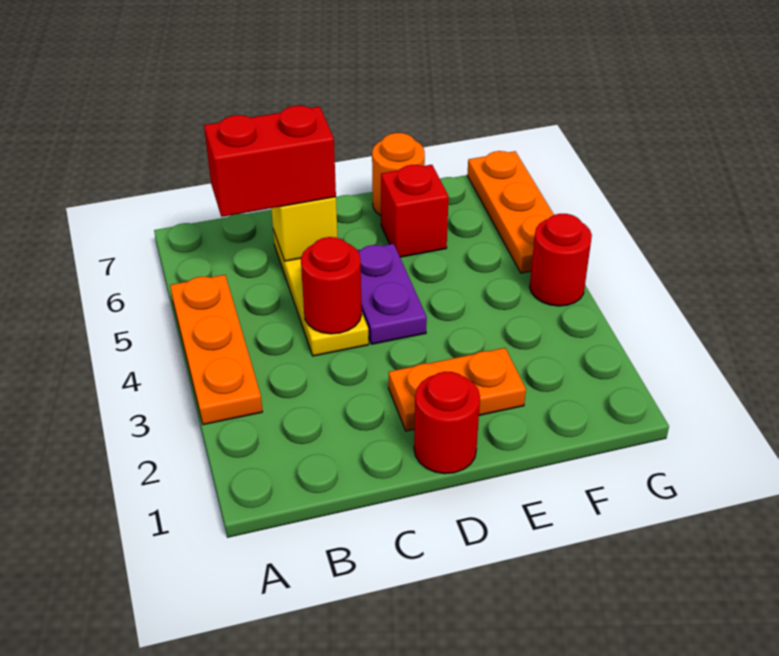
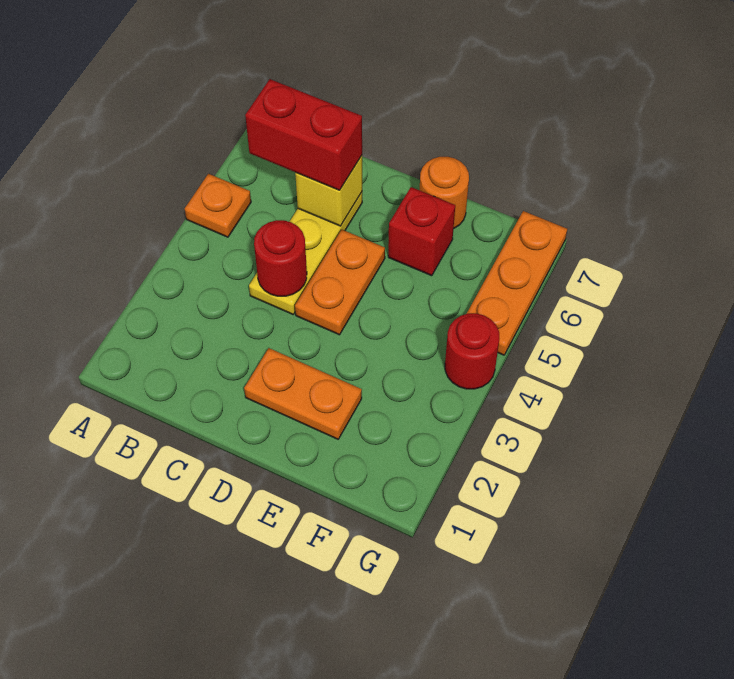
orange plate A3:A5 level 1 -> orange plate A5 level 1
red round brick D1 level 1 -> none
purple plate D4:D5 level 1 -> orange plate D4:D5 level 1

